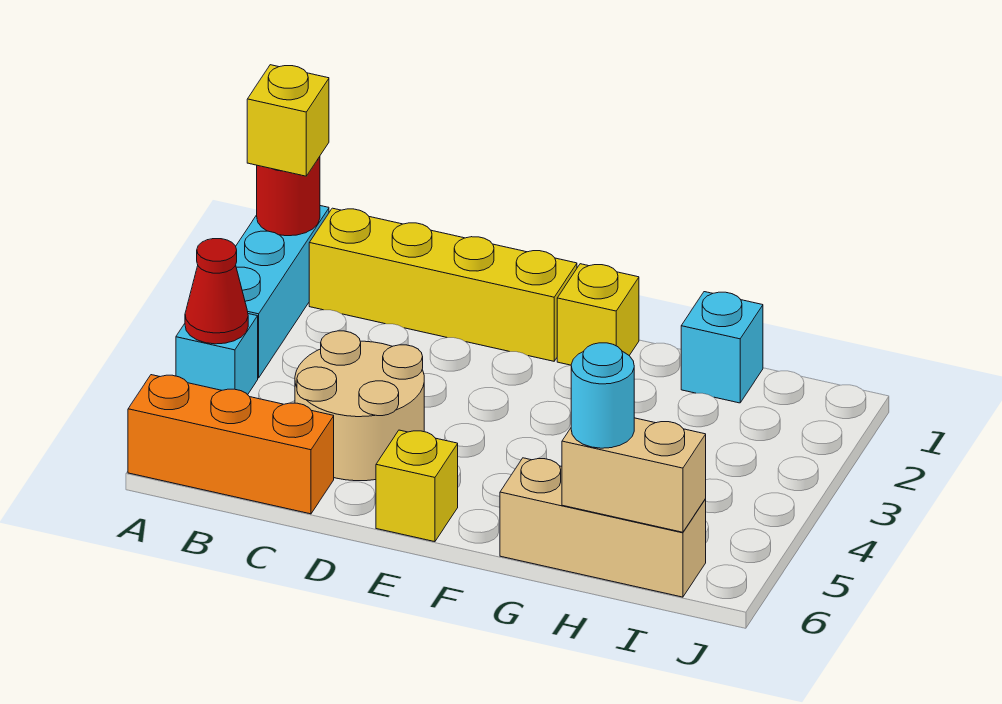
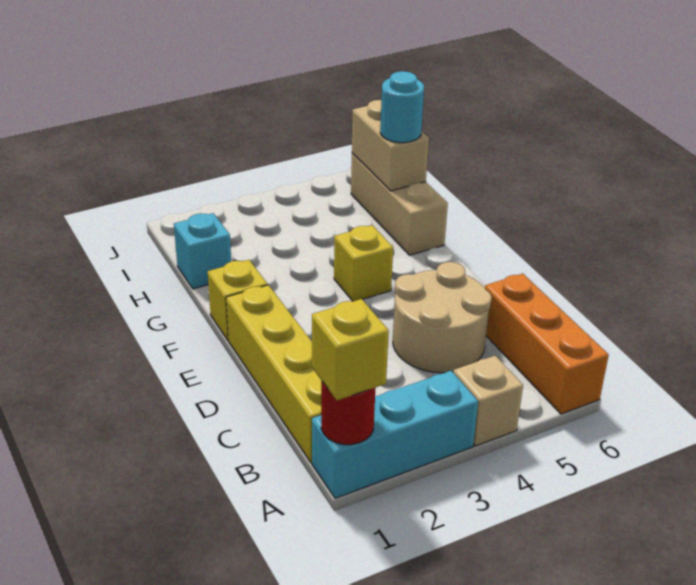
cyan brick A4 level 1 -> tan brick A4 level 1
red cone A4 level 2 -> none
yellow brick E6 level 1 -> yellow brick F4 level 1

